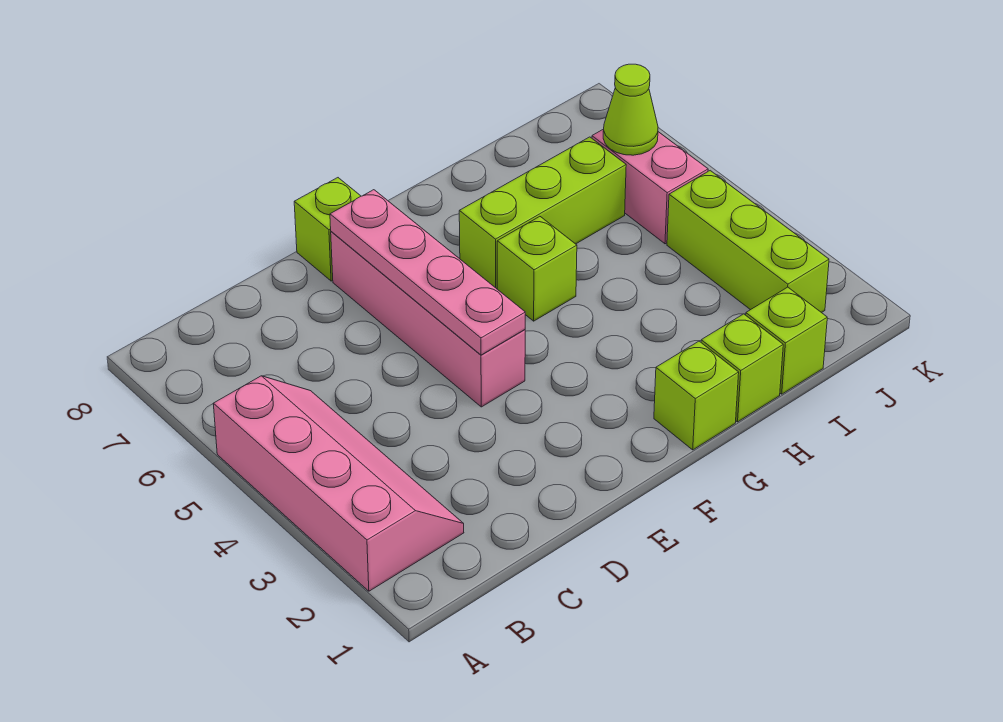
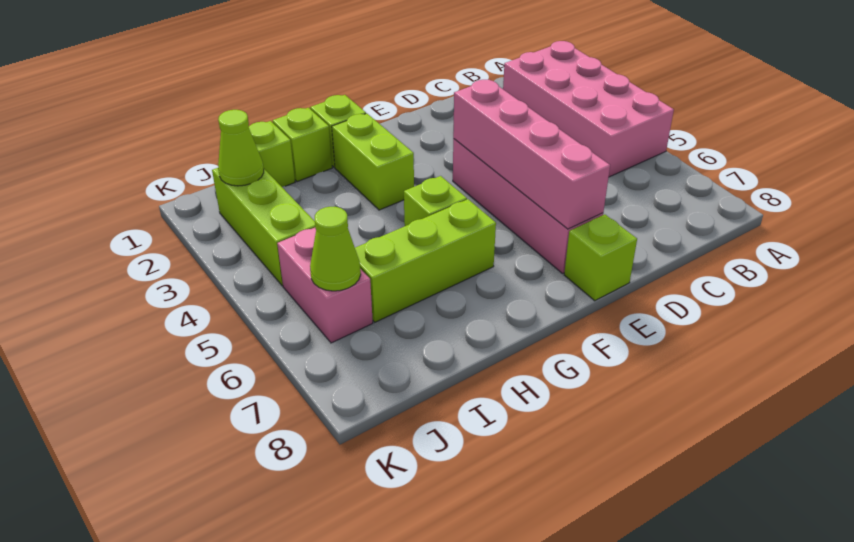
pink slope A2:B5 level 1 top A -> pink brick A2:B5 level 1
pink plate E4:E7 level 2 -> pink brick E4:E7 level 2
none -> lime brick G2:G3 level 1
none -> lime cone J2 level 2

